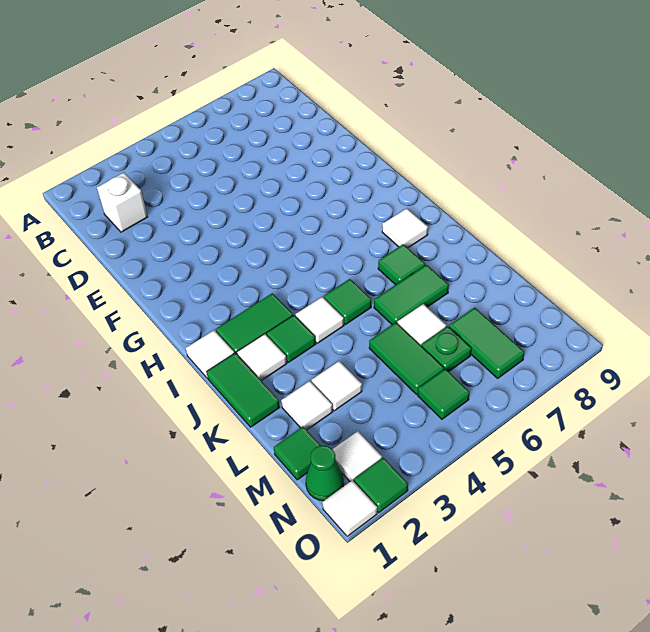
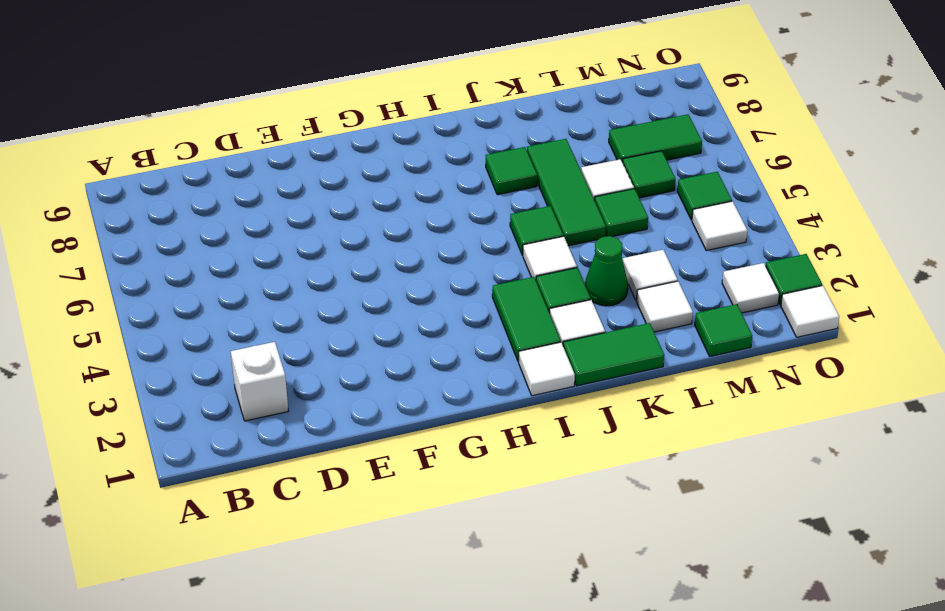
white tile I8 level 1 -> white tile N4 level 1
green tile K6:K7 level 1 -> green tile K5:K7 level 1
green tile L5:M5 level 1 -> green tile L5 level 1
green plate M6 level 1 -> green tile M6 level 1
green cone N1 level 1 -> green cone K3 level 1

